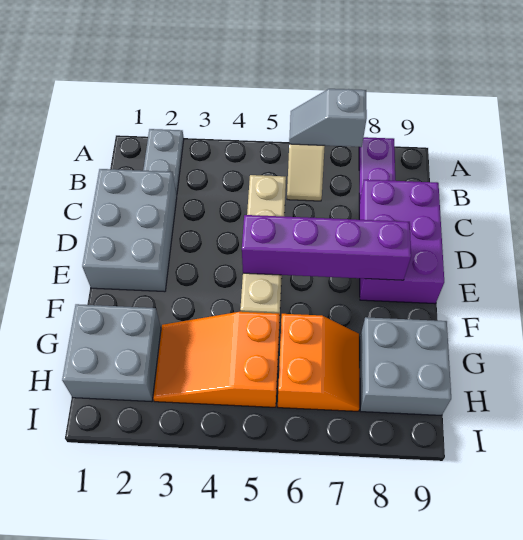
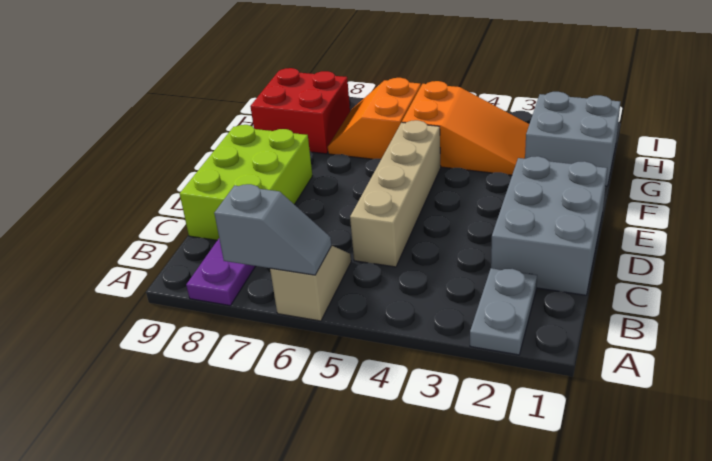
purple brick C8:E9 level 1 -> lime brick C8:E9 level 1
purple brick E5:E8 level 2 -> none
grey brick G8:H9 level 1 -> red brick G8:H9 level 1

